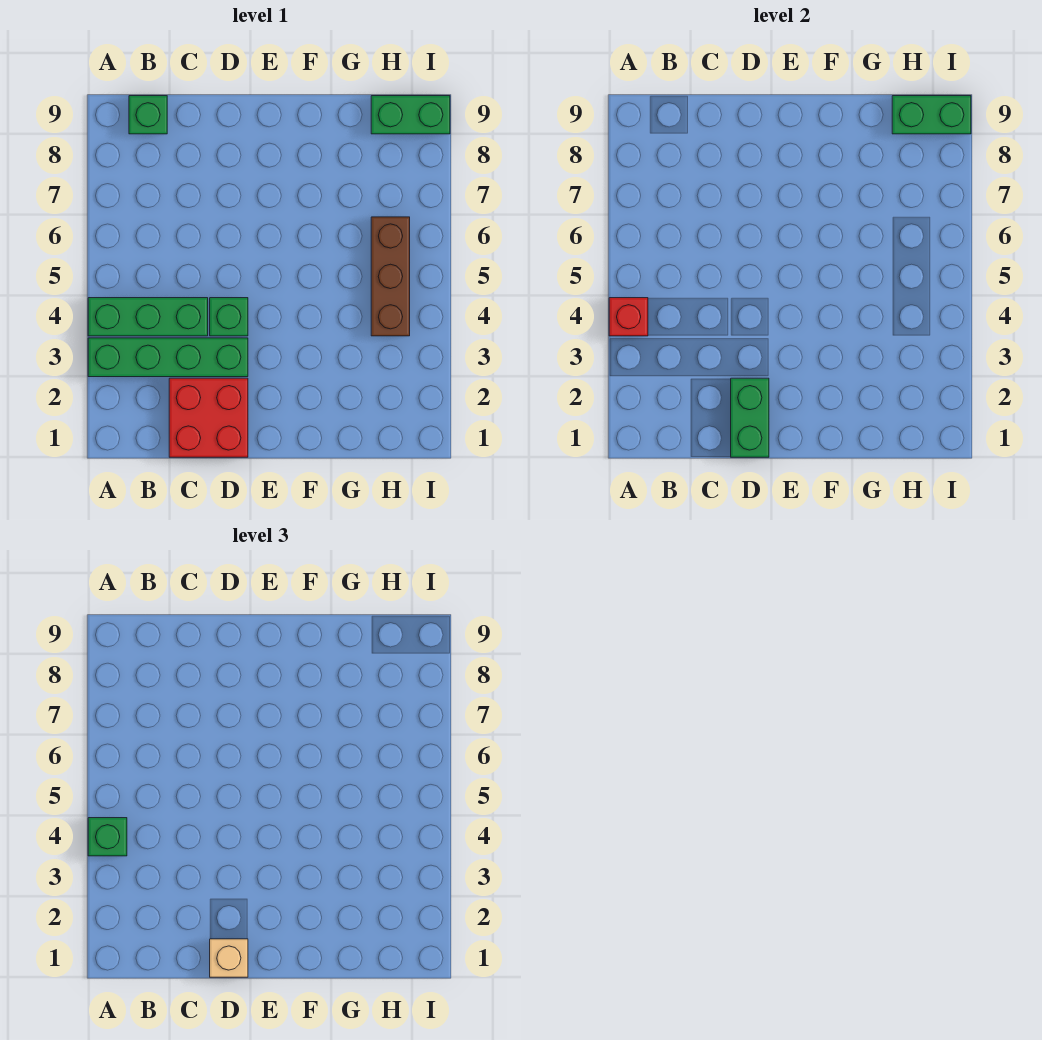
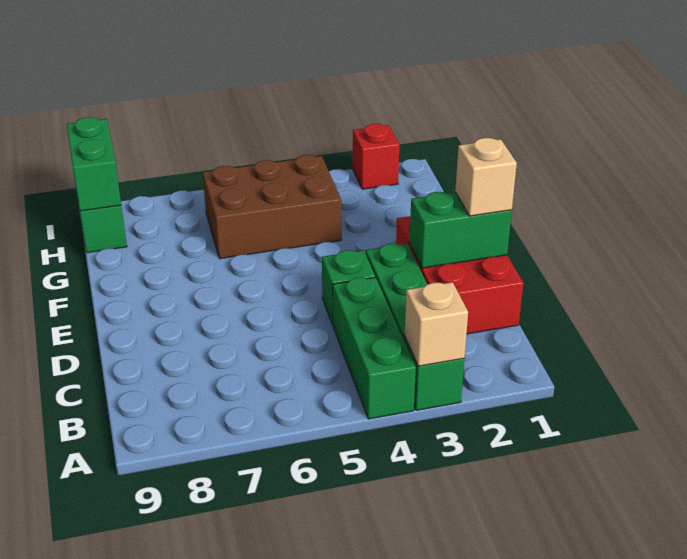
none -> tan brick A3 level 2
red brick A4 level 2 -> red brick I2 level 1
green brick A4 level 3 -> none
green brick B9 level 1 -> none
red brick C1:D2 level 1 -> red brick C1:E2 level 1
brown brick H4:H6 level 1 -> brown brick G4:H6 level 1

